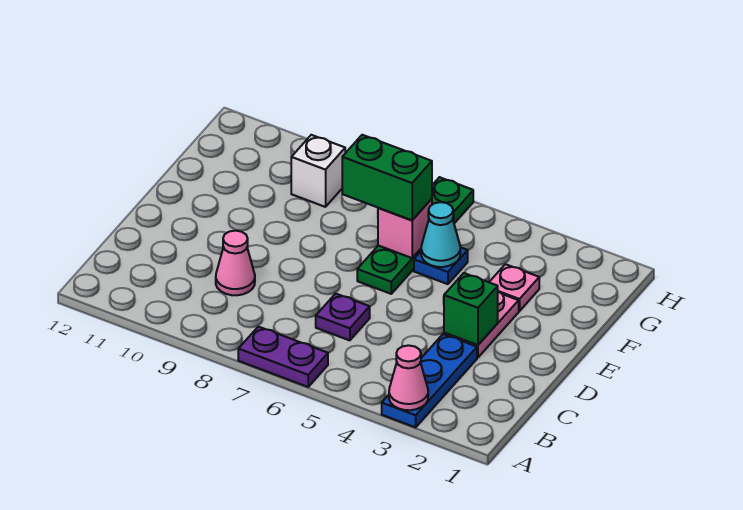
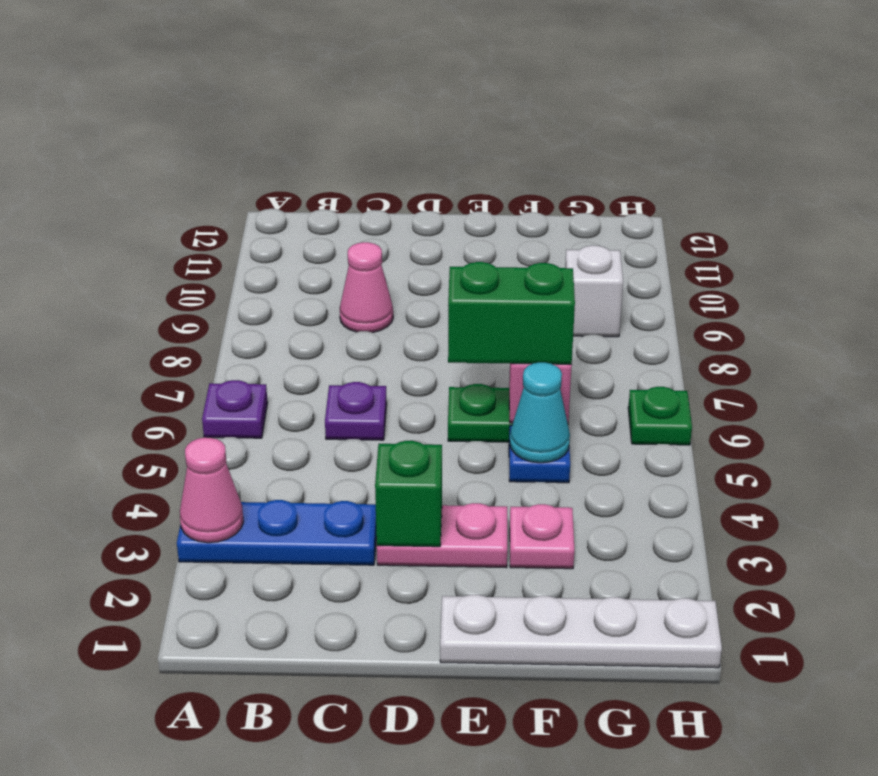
purple plate A6:A7 level 1 -> purple plate A6 level 1
none -> white plate E1:H1 level 1
green brick F6:F7 level 3 -> green brick E6:F6 level 3

